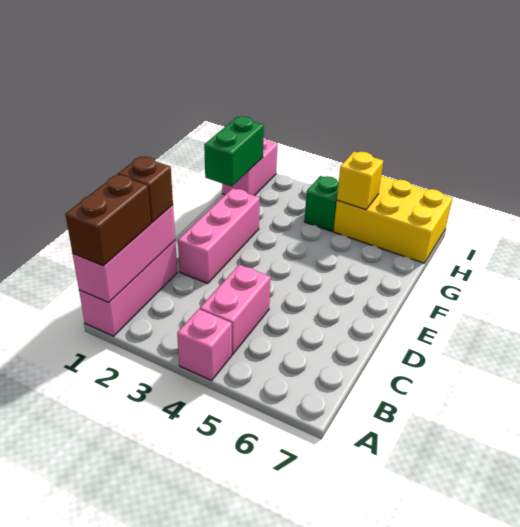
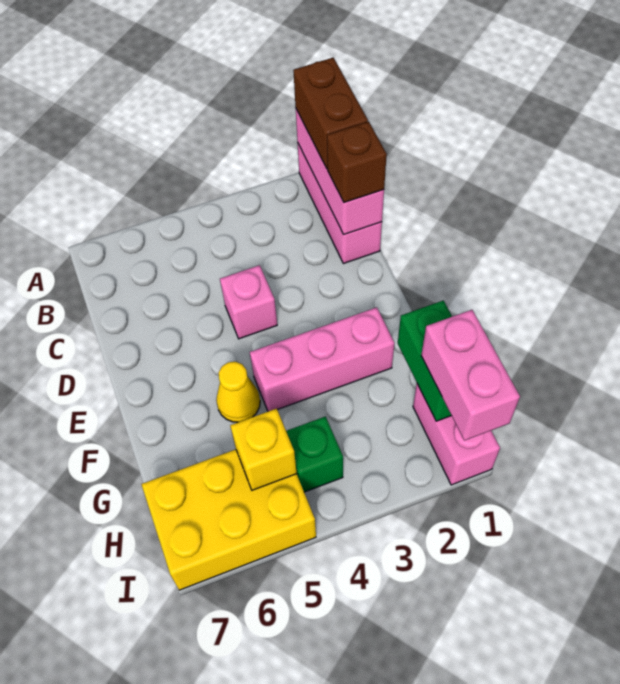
pink brick A4 level 1 -> pink brick D4 level 1
pink brick B4:C4 level 1 -> pink brick H1:I1 level 3
pink brick D2:F2 level 1 -> pink brick F2:F4 level 1
none -> yellow cone F5 level 1

